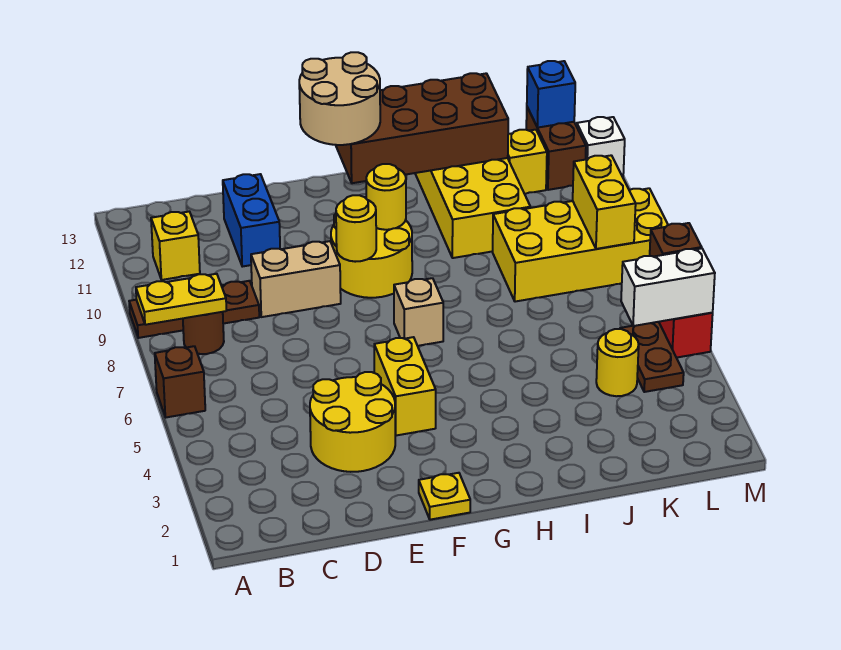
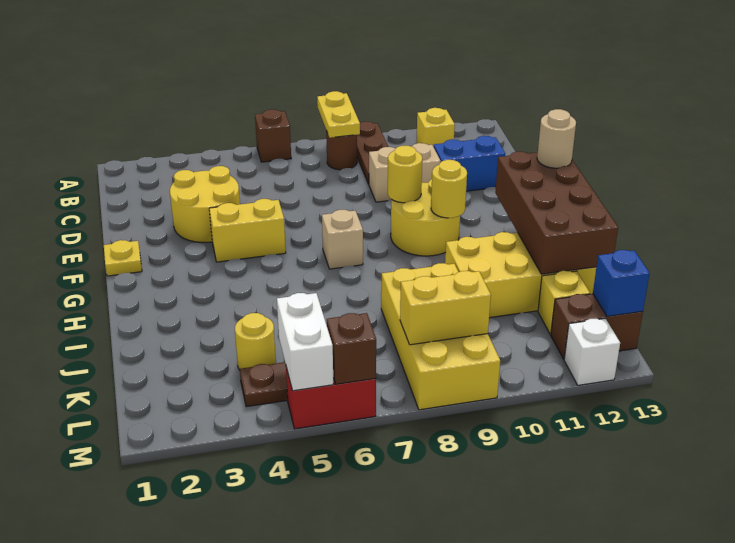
tan brick D9:E9 level 1 -> tan brick D9:D10 level 1
tan round brick F12:G13 level 3 -> tan round brick G13 level 3

